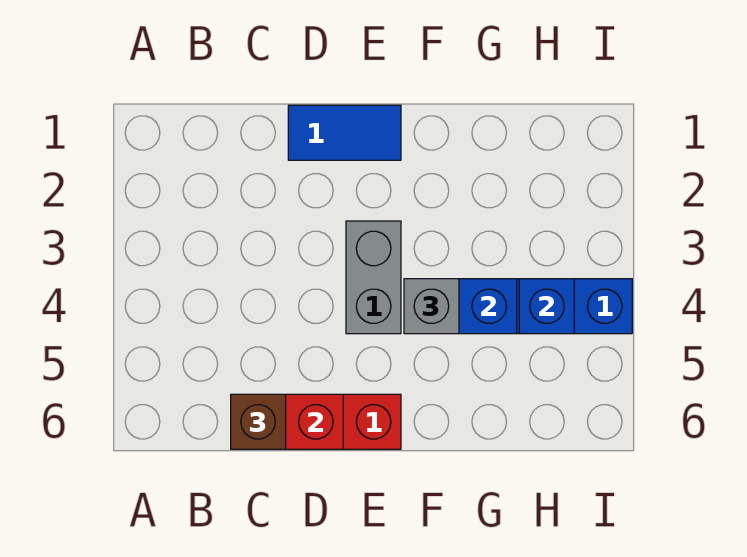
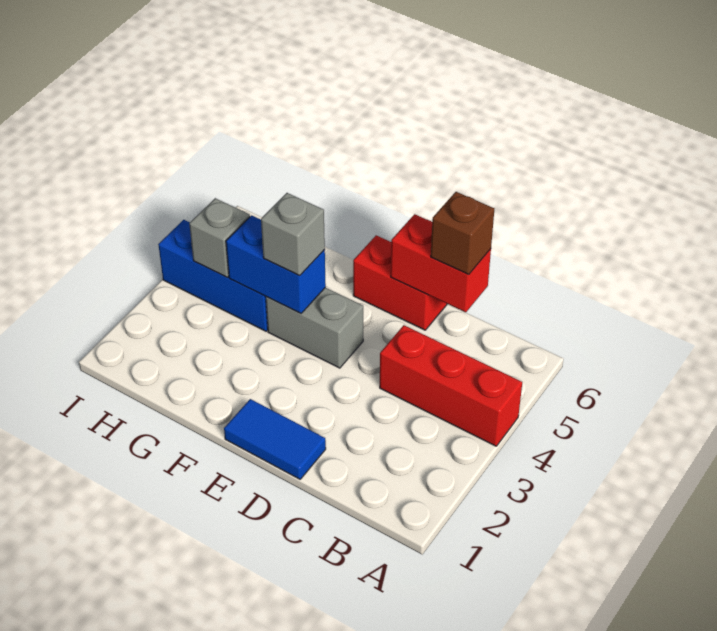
none -> red brick A4:C4 level 1
grey brick E3:E4 level 1 -> grey brick E4:F4 level 1
blue brick H4 level 2 -> grey brick H4 level 2

